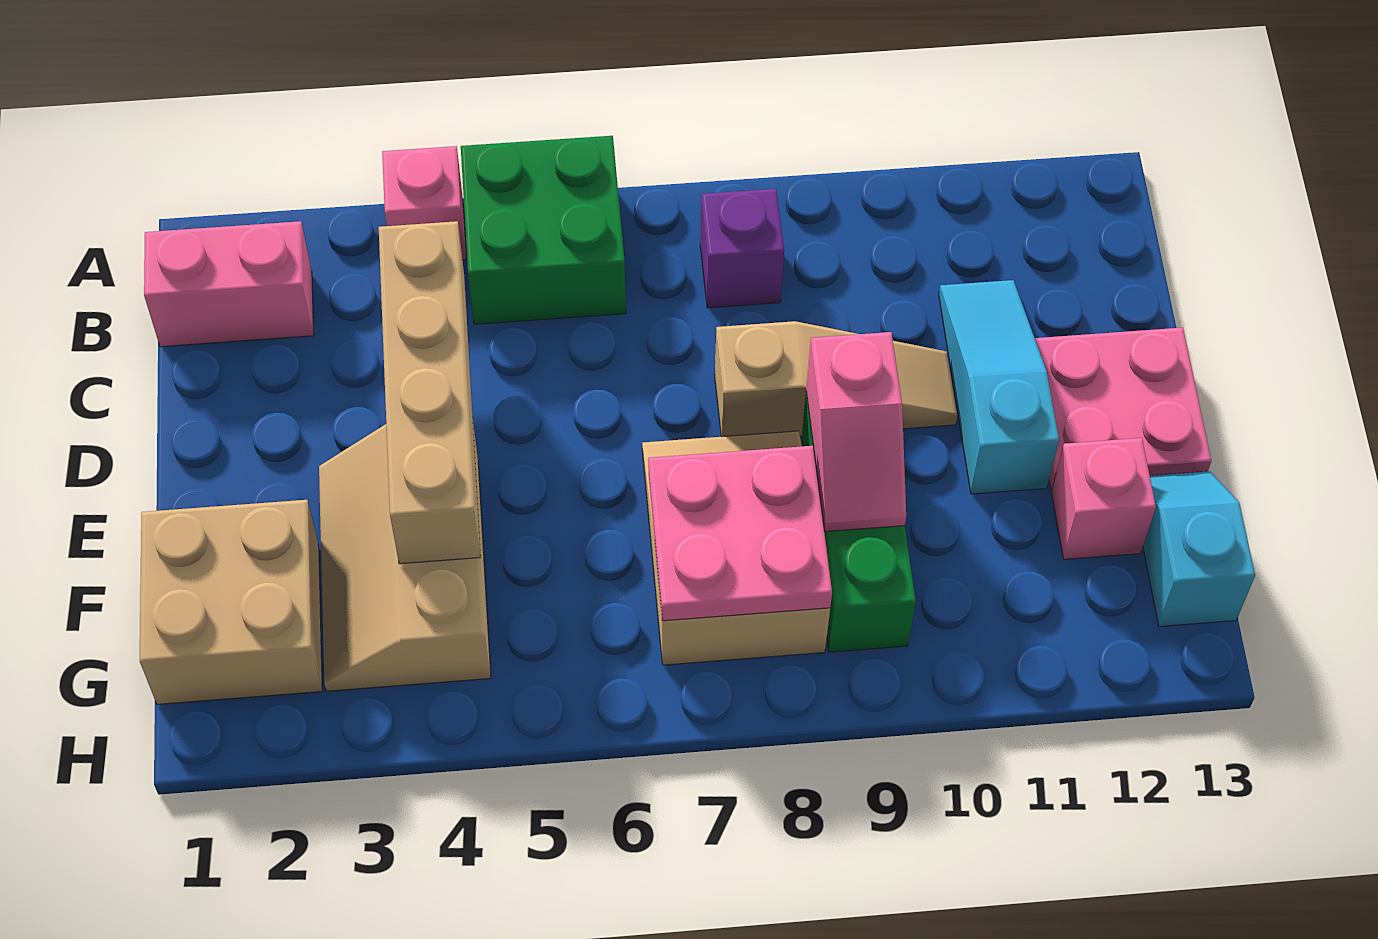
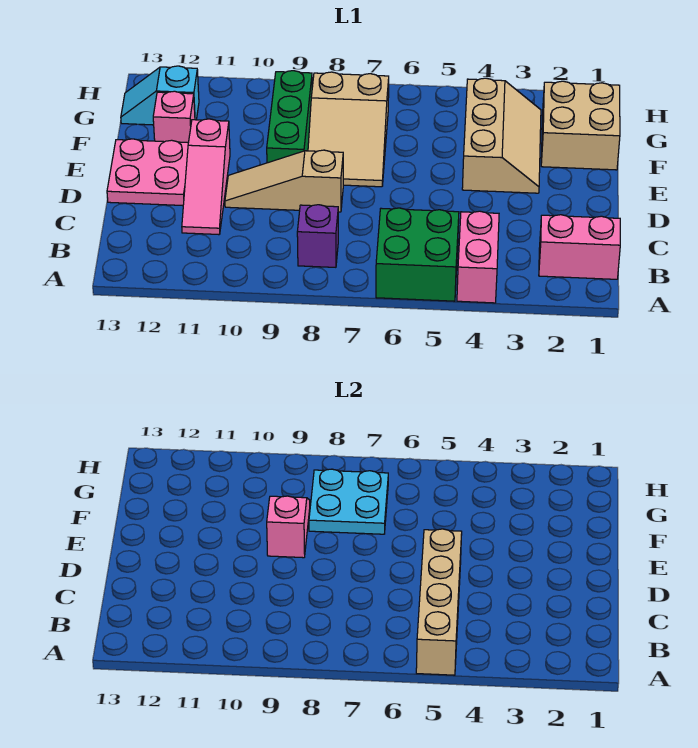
pink brick A4 level 1 -> pink brick A4:B4 level 1
tan brick C4:F4 level 2 -> tan brick A5:D5 level 2
cyan slope C11:E11 level 1 top E -> pink slope C11:E11 level 1 top E
pink plate F7:G8 level 2 -> cyan plate F7:G8 level 2
cyan slope F13:G13 level 1 top G -> cyan slope G12:G13 level 1 top 12

